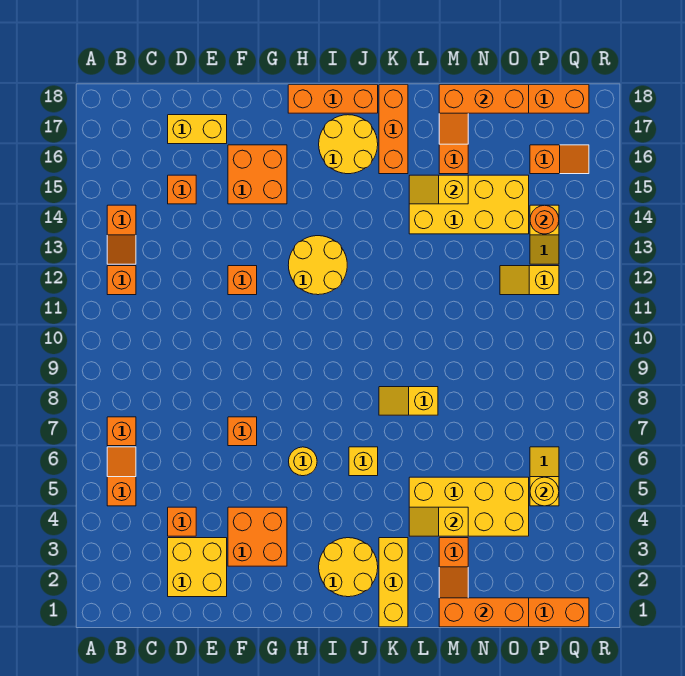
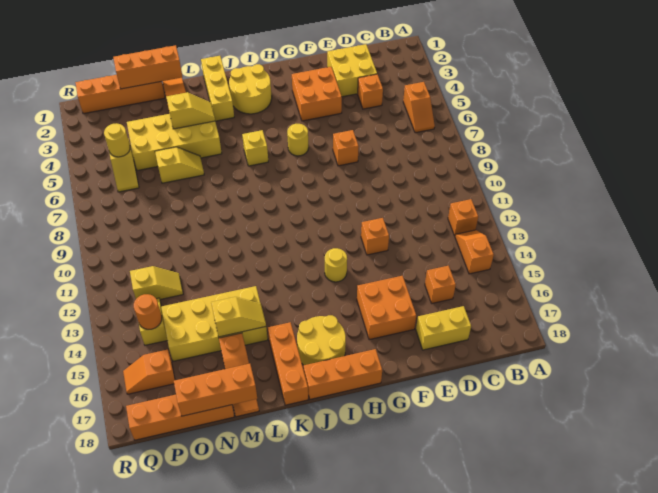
orange brick B7 level 1 -> none
yellow round brick H12:I13 level 1 -> yellow round brick H13 level 1
yellow slope K8:L8 level 1 top L -> yellow slope M6:N6 level 1 top N

